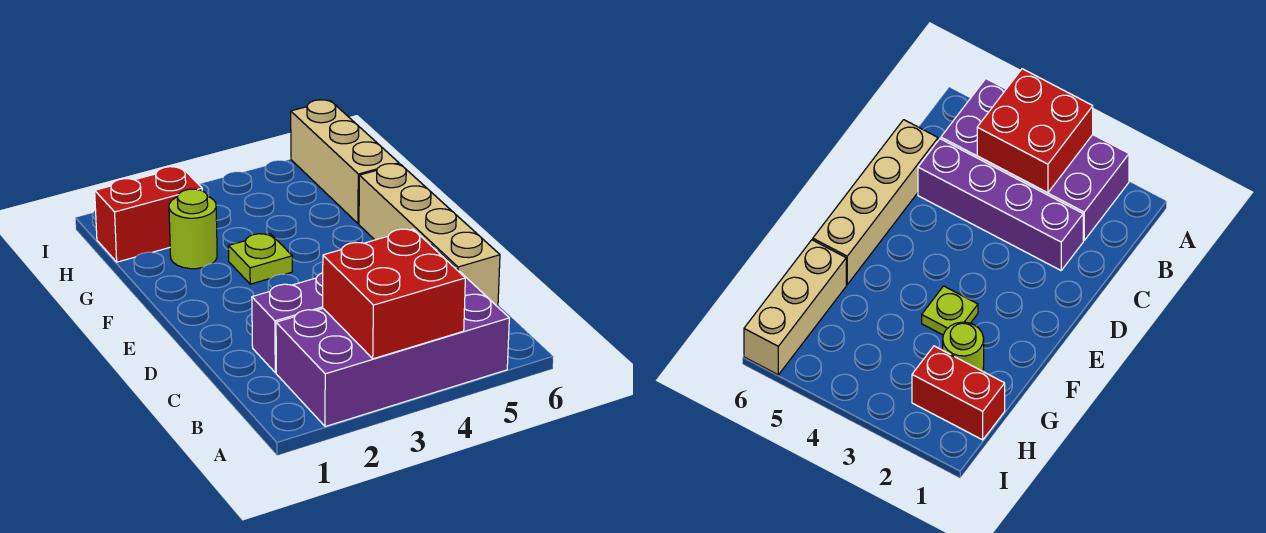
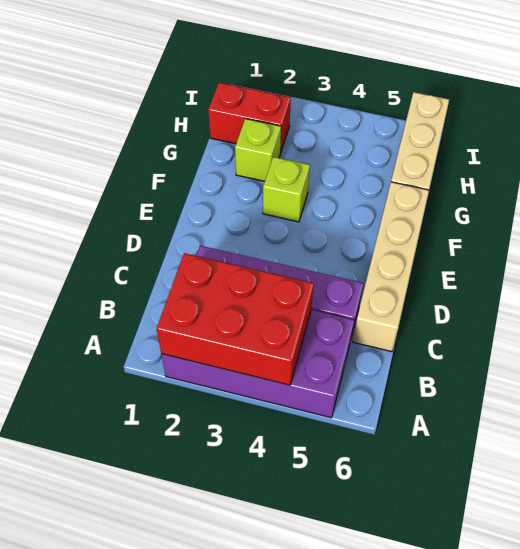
red brick A3:B4 level 2 -> red brick A2:B4 level 2
lime plate F3 level 1 -> lime brick F3 level 1
lime round brick G2 level 1 -> lime brick G2 level 1

